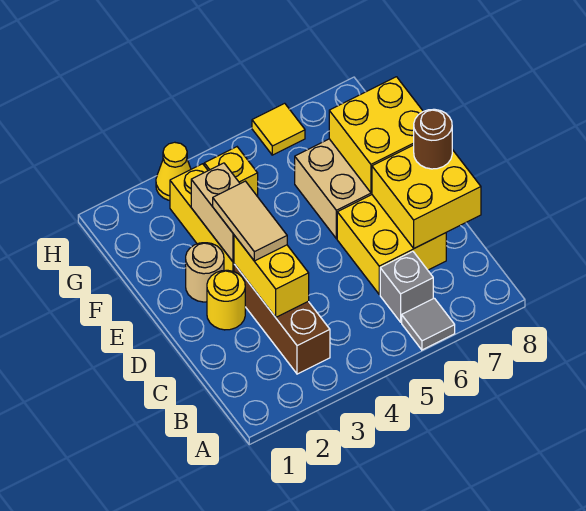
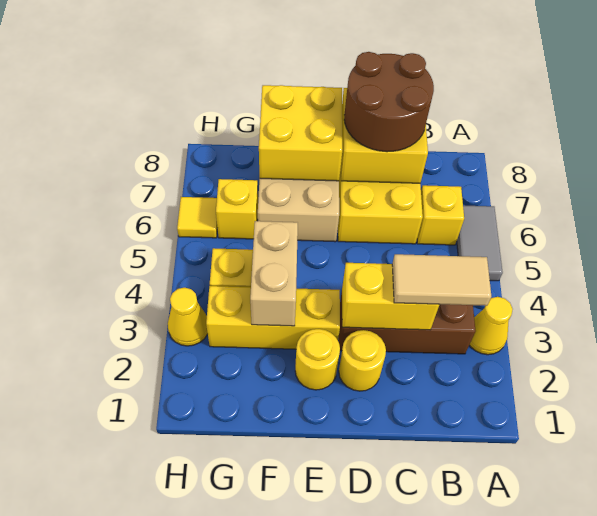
none -> yellow cone A3 level 1
grey tile A6 level 1 -> grey tile A5:A6 level 1
grey brick B6 level 1 -> yellow brick B6 level 1
tan tile D3:E3 level 3 -> tan tile B3:C3 level 3
brown round brick D8 level 3 -> brown round brick C7:D8 level 3
tan round brick E2 level 1 -> yellow round brick E2 level 1
tan brick E3:F3 level 2 -> tan brick F3:F4 level 2
none -> yellow brick G6 level 1

